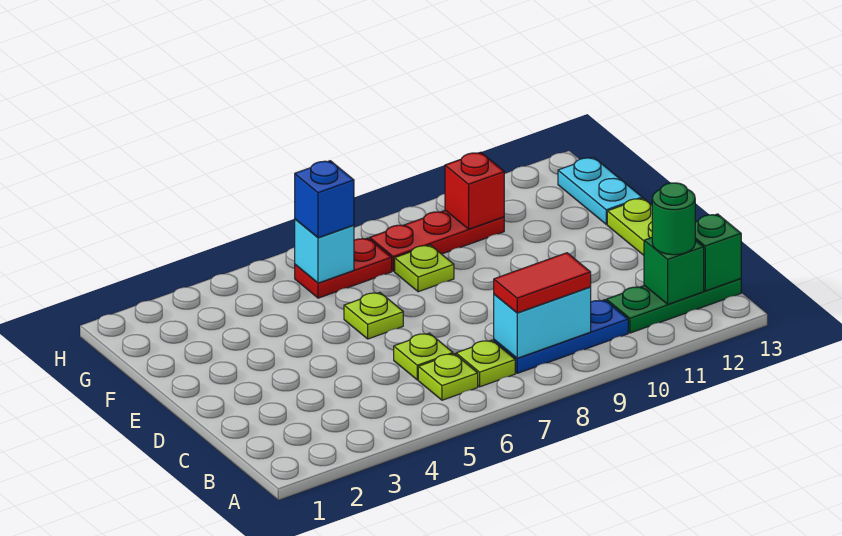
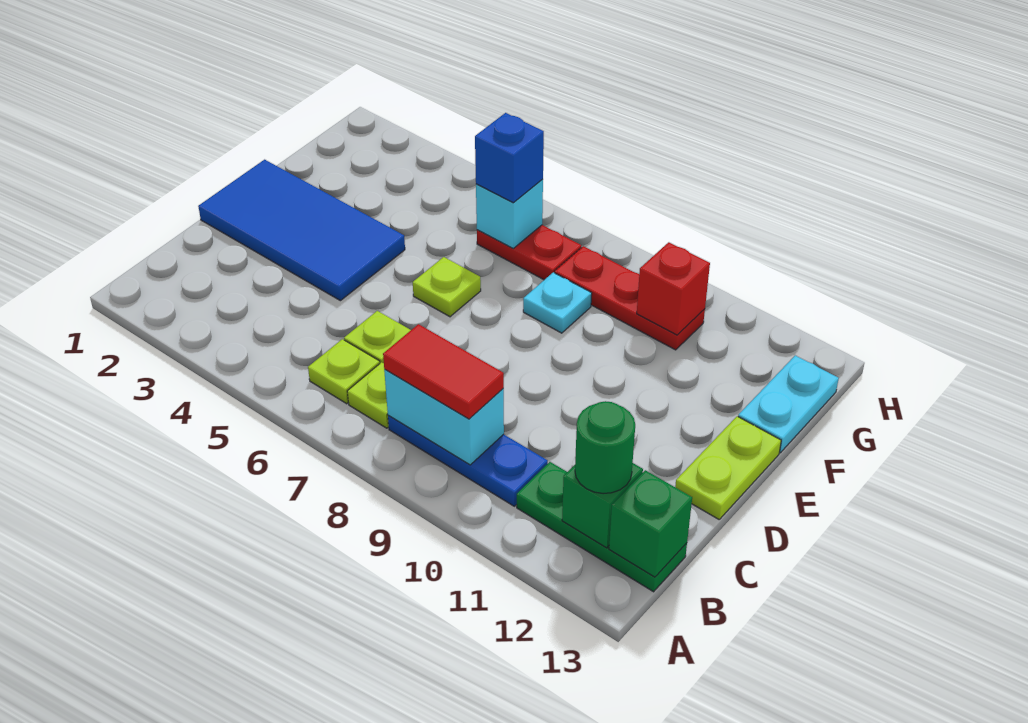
none -> blue tile D1:E4 level 1
lime plate F8 level 1 -> cyan plate F8 level 1

